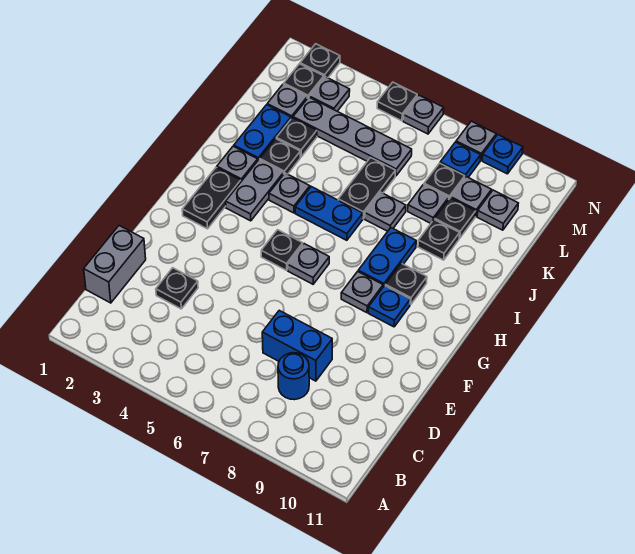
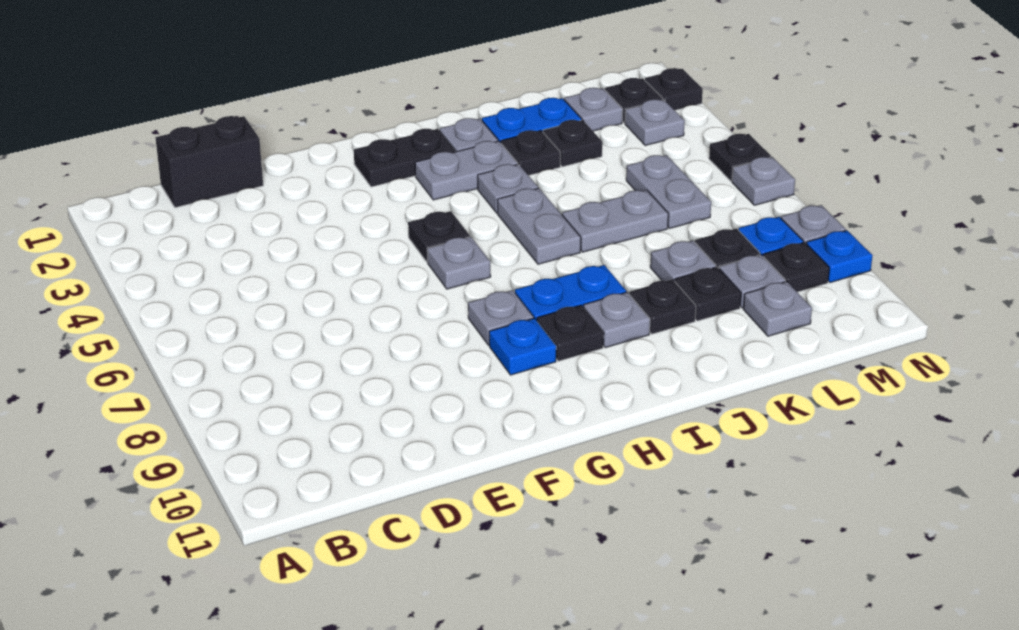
grey brick C1:D1 level 1 -> black brick C1:D1 level 1
blue round brick C8 level 1 -> none
black plate D3 level 1 -> black plate M9 level 1
blue brick D7:D8 level 1 -> none
blue plate I5:I6 level 1 -> grey plate I5:I6 level 1
black plate J6:K6 level 1 -> grey plate J6:K6 level 1
grey plate J7 level 1 -> grey plate I9 level 1
grey plate L3:L6 level 1 -> grey plate L5:L6 level 1

